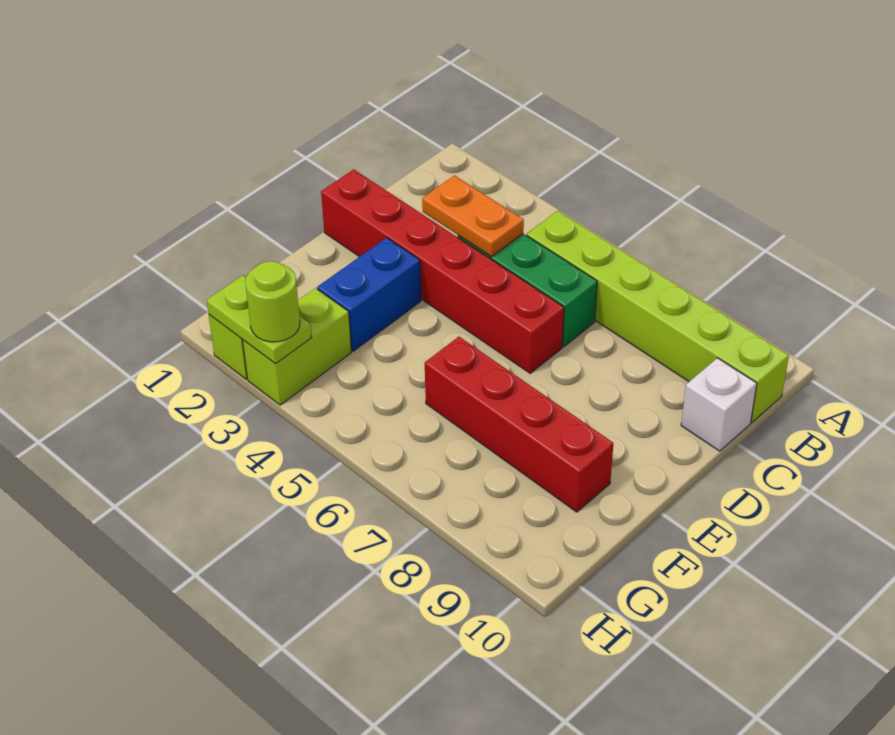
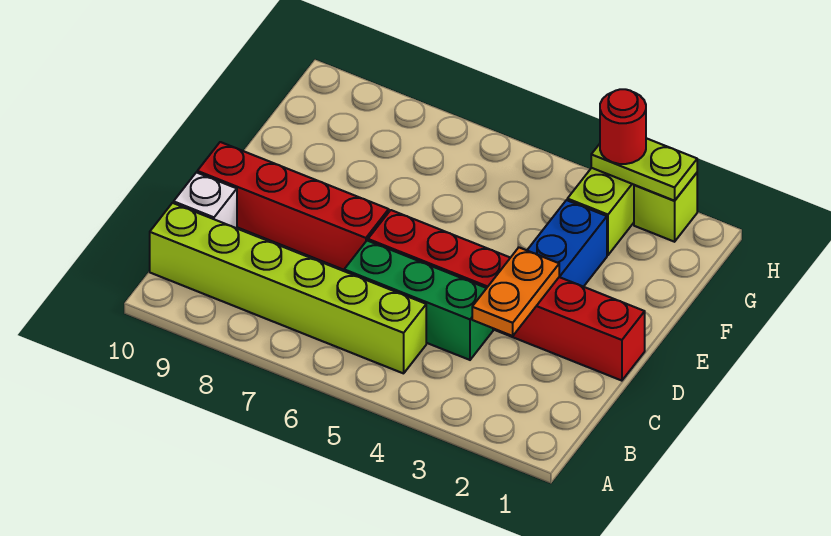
orange plate C3:C4 level 2 -> orange plate C3:D3 level 2
red brick F6:F9 level 1 -> red brick D7:D10 level 1
lime round brick H3 level 3 -> red round brick H3 level 3

